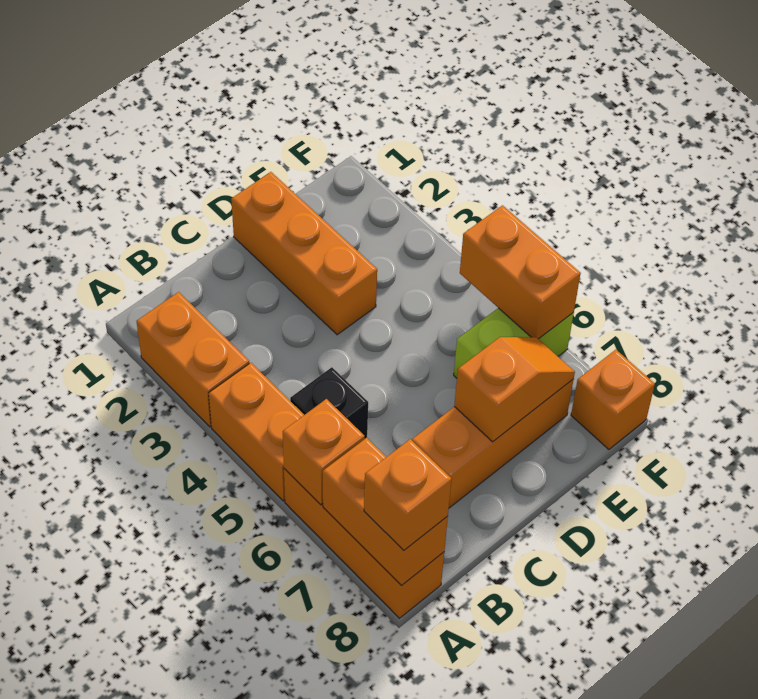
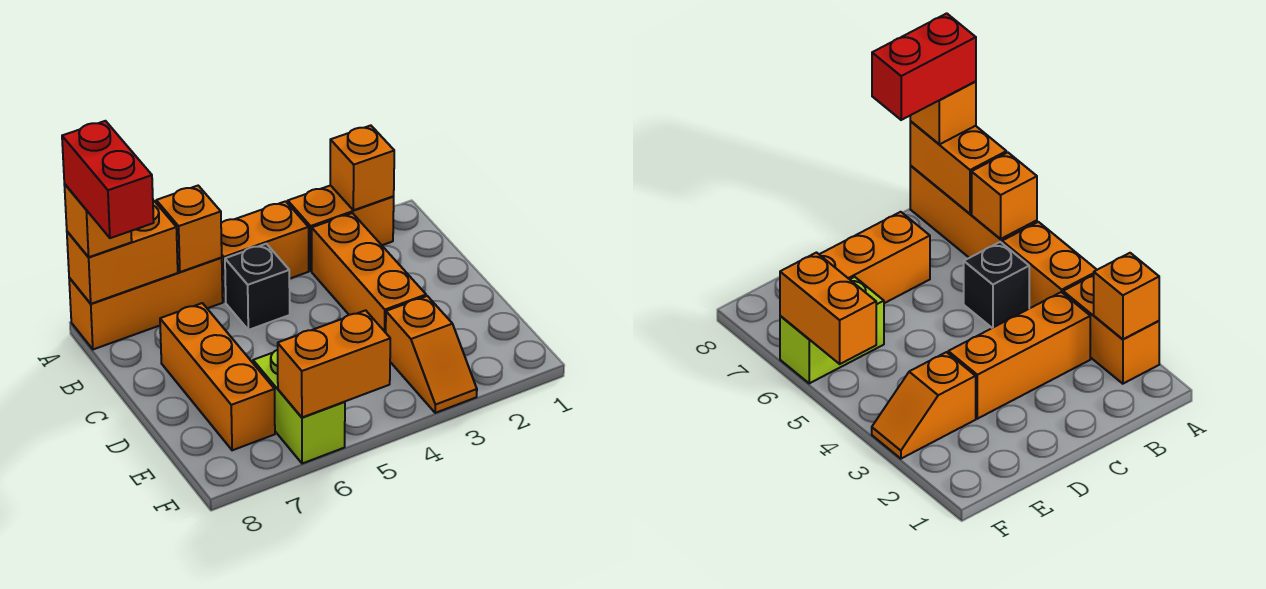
none -> red brick A8:B8 level 4
orange brick D1:D3 level 1 -> orange brick B3:D3 level 1
orange slope D7:E7 level 2 top D -> orange slope E3:F3 level 1 top E
orange brick F8 level 1 -> orange brick A2 level 2

